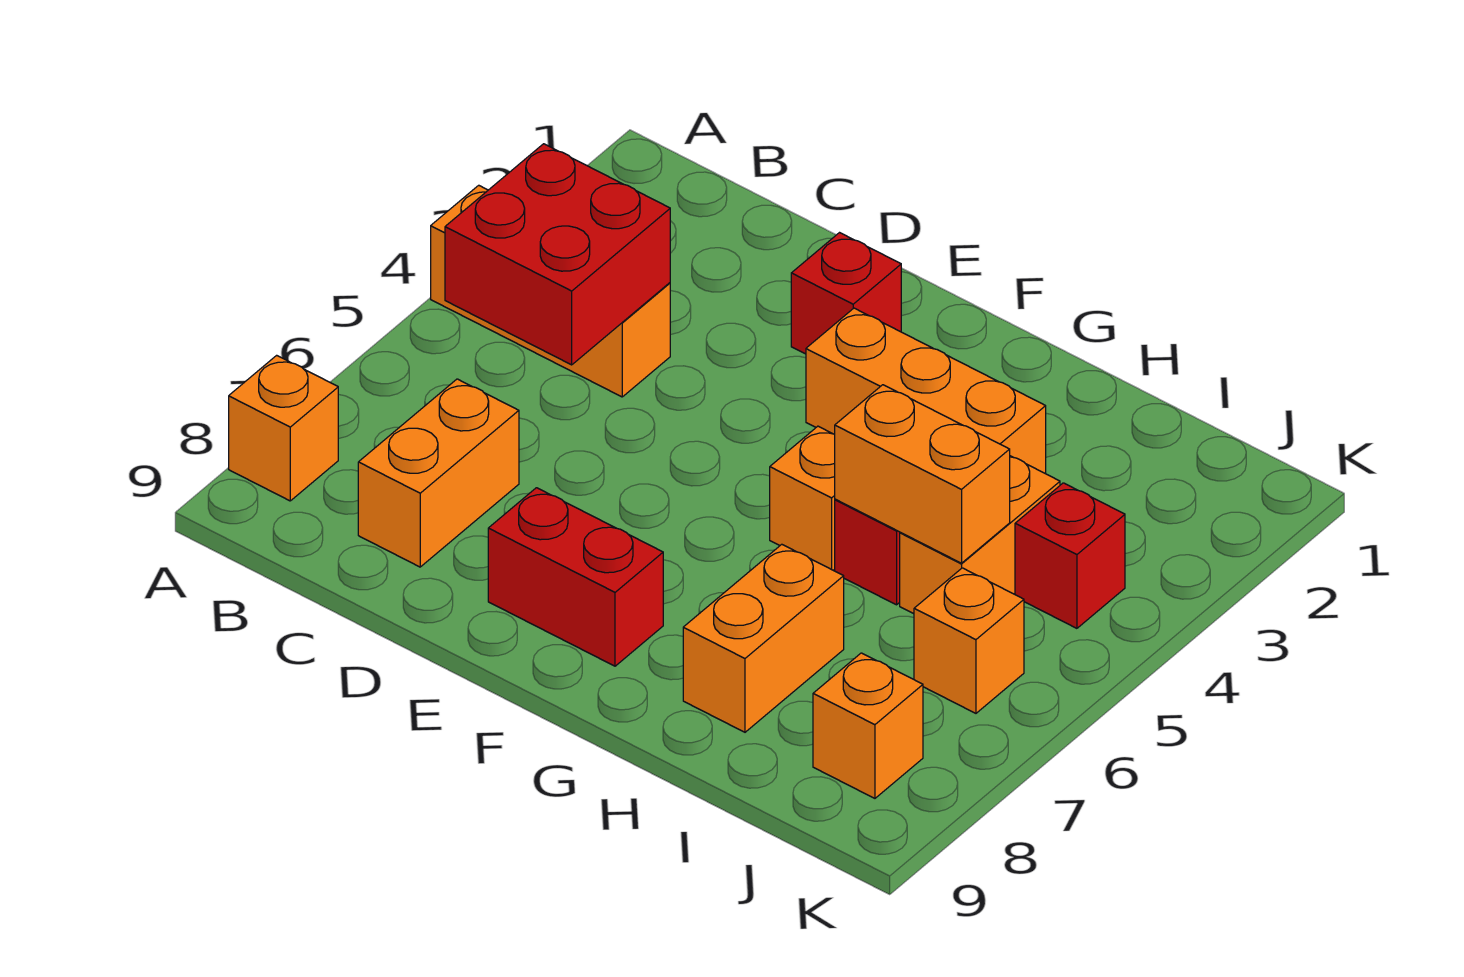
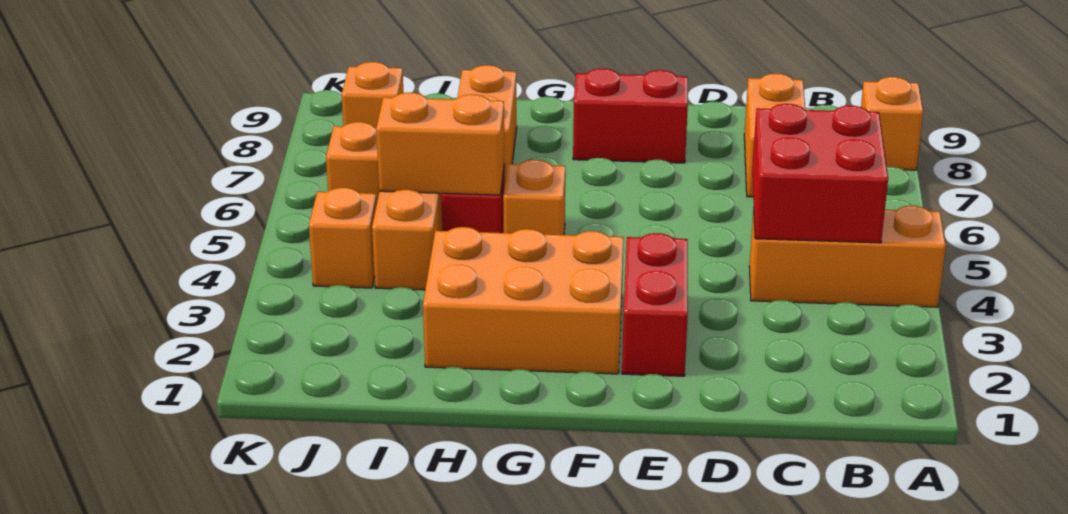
red brick E2 level 1 -> red brick E2:E3 level 1
orange brick F3:H3 level 1 -> orange brick F2:H3 level 1
red brick J4 level 1 -> orange brick J4 level 1

